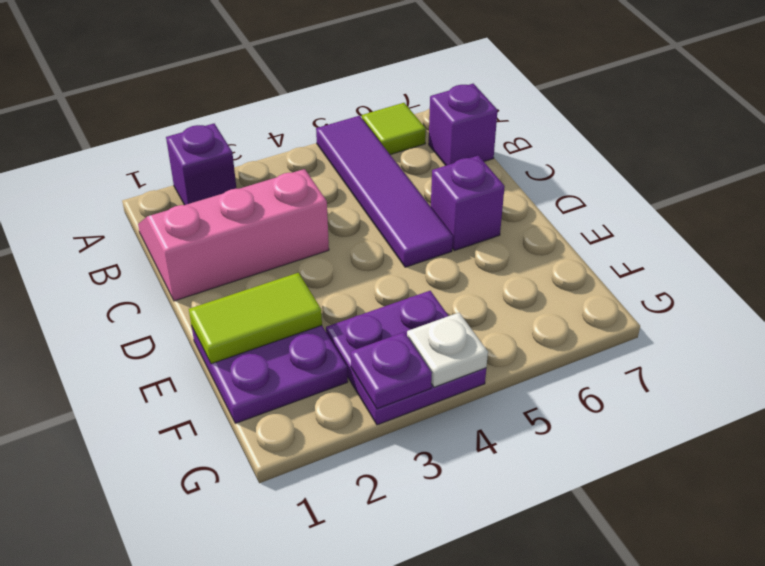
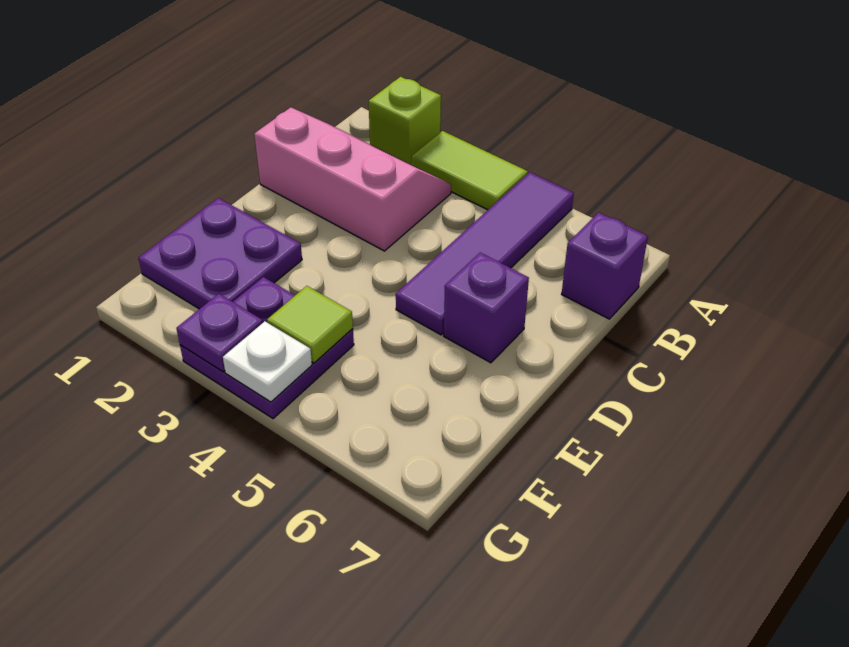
purple brick A2 level 1 -> lime brick A2 level 1
lime tile A6 level 1 -> lime tile F4 level 2
lime tile E1:E2 level 2 -> lime tile A3:A4 level 1

